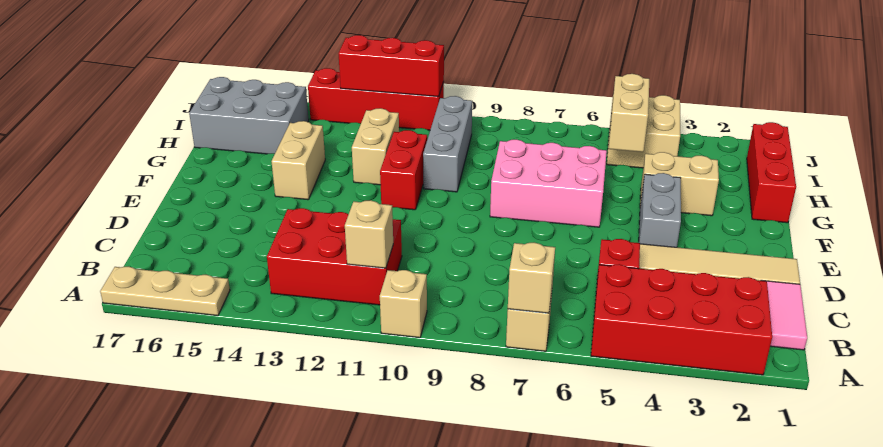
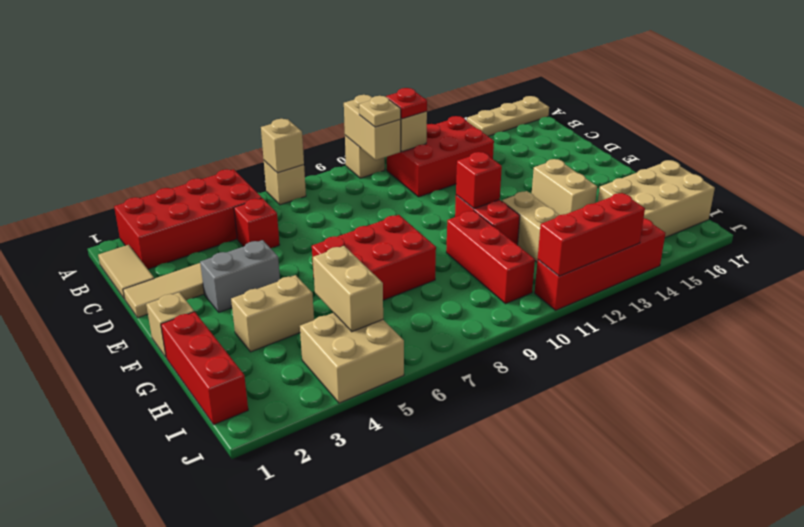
none -> tan brick A10:B10 level 2
pink tile B1:C1 level 1 -> tan tile B1:C1 level 1
none -> tan plate B10 level 3
none -> red plate B11 level 3
grey brick E4:F4 level 1 -> grey brick E3:E4 level 1
none -> tan brick F1 level 1
pink brick F6:G8 level 1 -> red brick F6:G8 level 1
none -> red brick F11 level 2
grey brick G10:I10 level 1 -> red brick G10:I10 level 1
grey brick H15:I17 level 1 -> tan brick H15:I17 level 1

